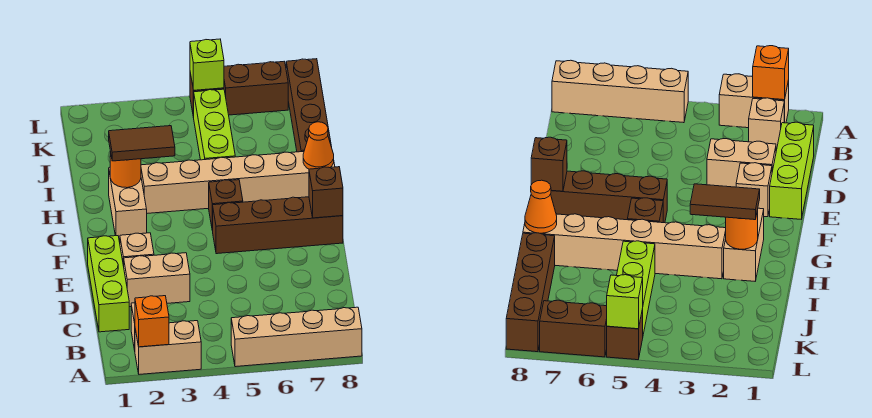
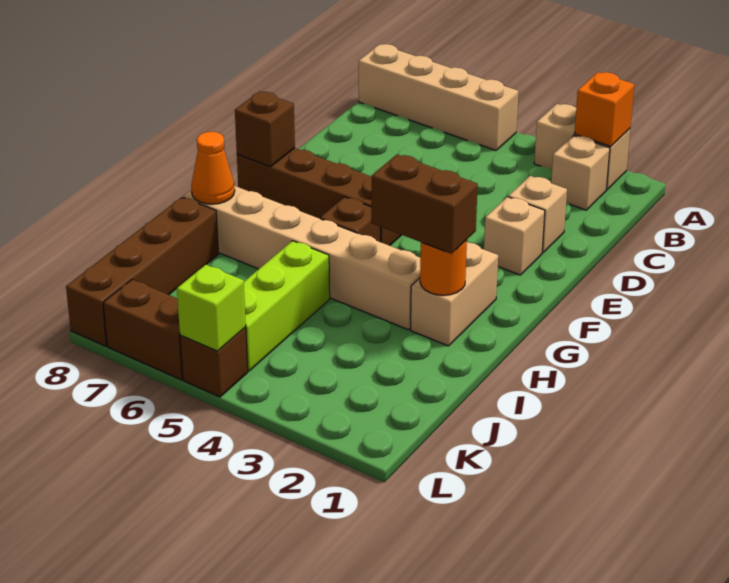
lime brick C1:E1 level 1 -> none
tan brick D2:D3 level 1 -> tan brick D2 level 1
brown tile H2:H3 level 3 -> brown brick H2:H3 level 3

